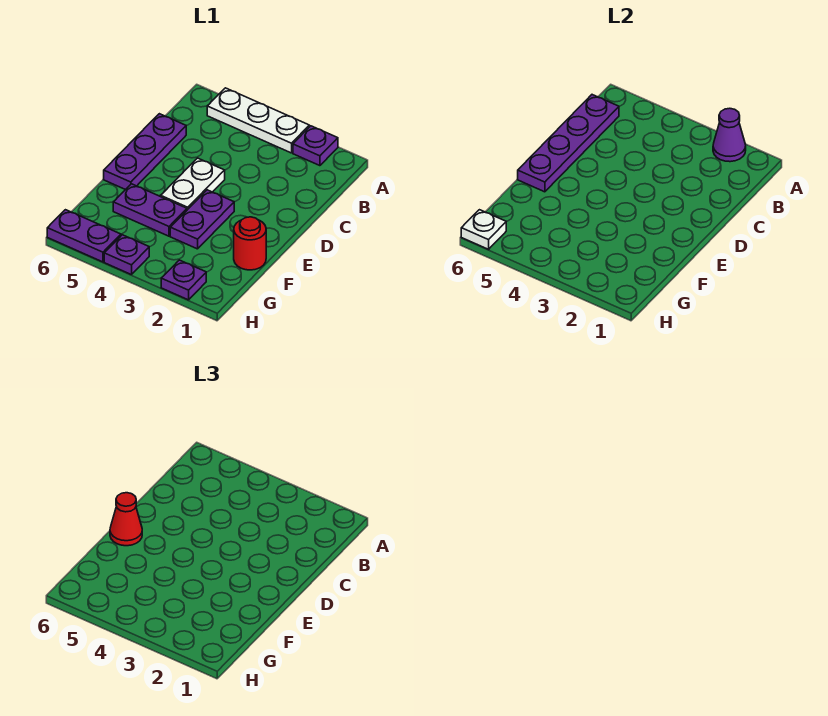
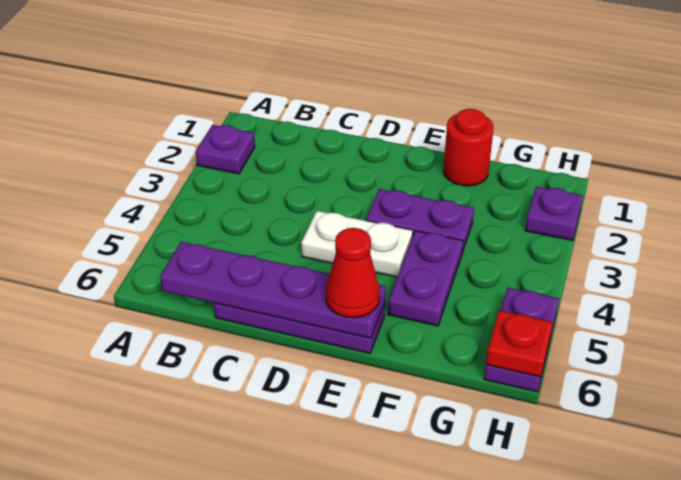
purple cone A2 level 2 -> none
white plate A3:A5 level 1 -> none
purple plate H4 level 1 -> none
white plate H6 level 2 -> red plate H6 level 2

